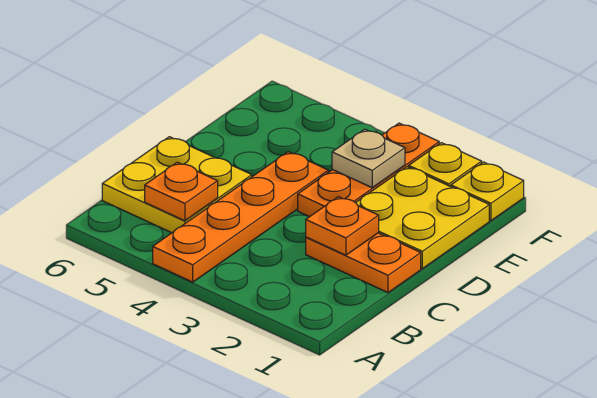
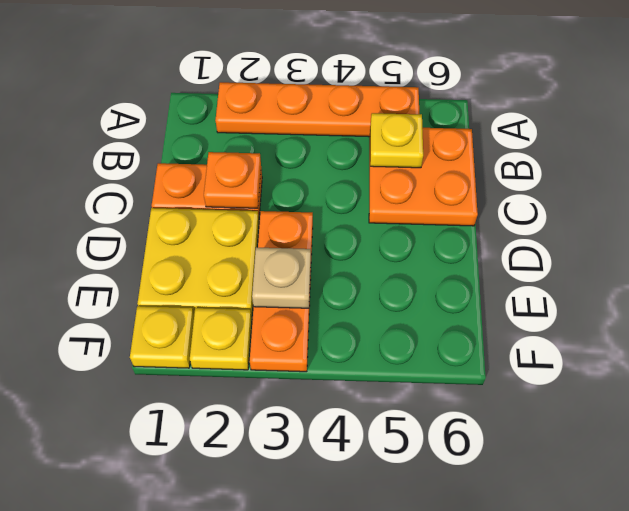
orange plate A4:D4 level 1 -> orange plate A2:A5 level 1
yellow plate B5:C6 level 1 -> orange plate B5:C6 level 1
orange plate B5 level 2 -> yellow plate B5 level 2

